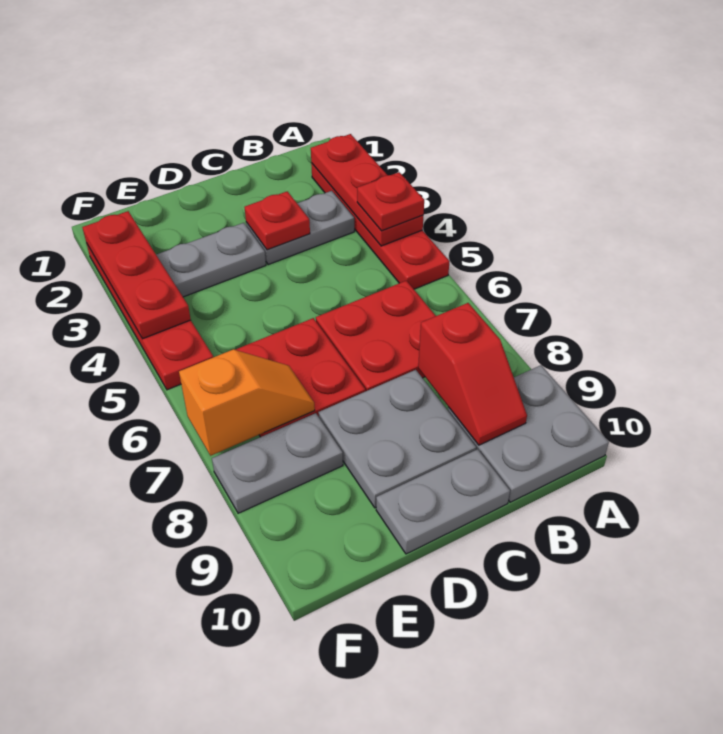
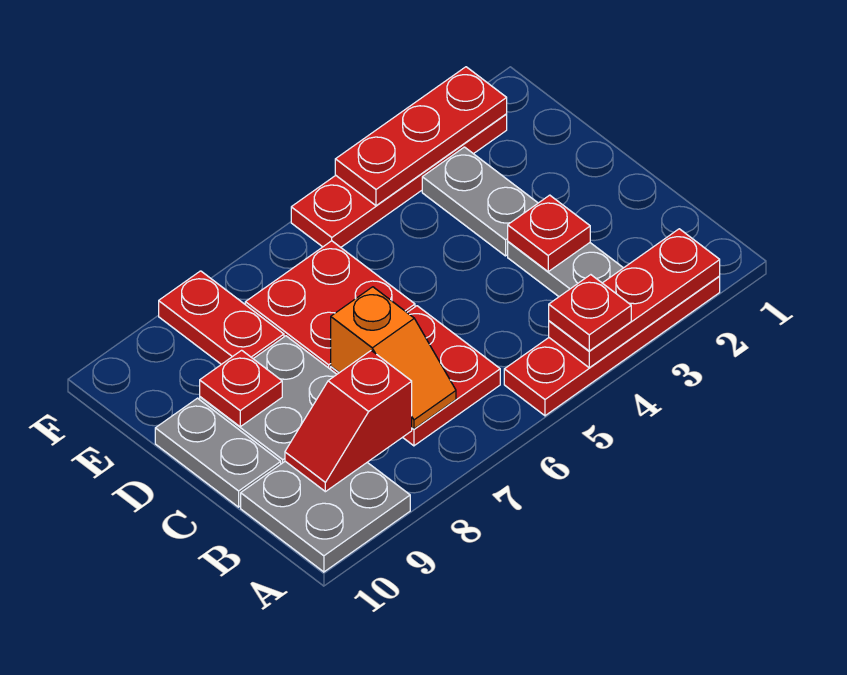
none -> red plate D9 level 2
orange slope E7:F7 level 2 top F -> orange slope B7:C7 level 2 top C
grey plate E8:F8 level 1 -> red plate E8:F8 level 1

